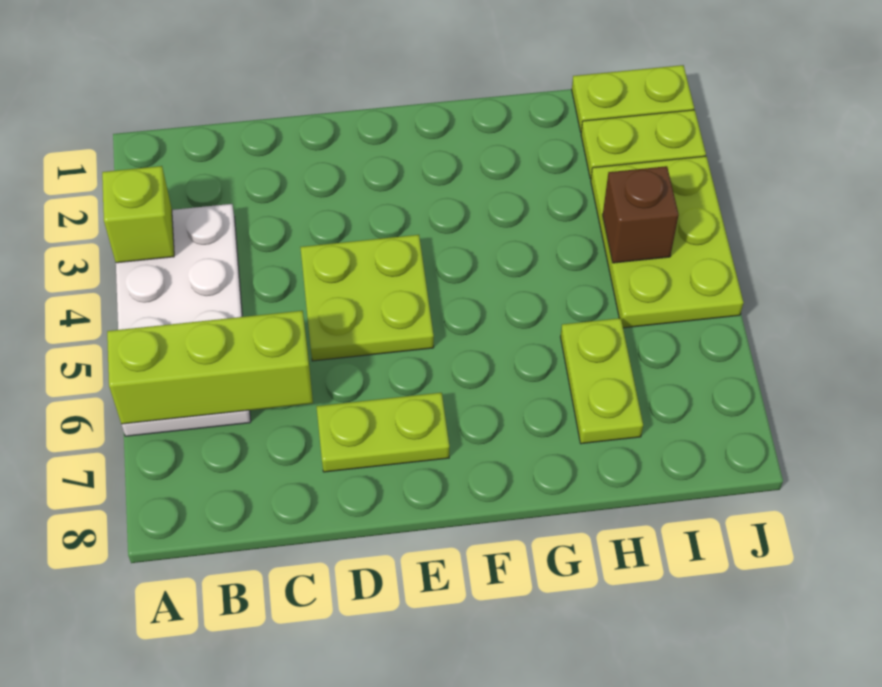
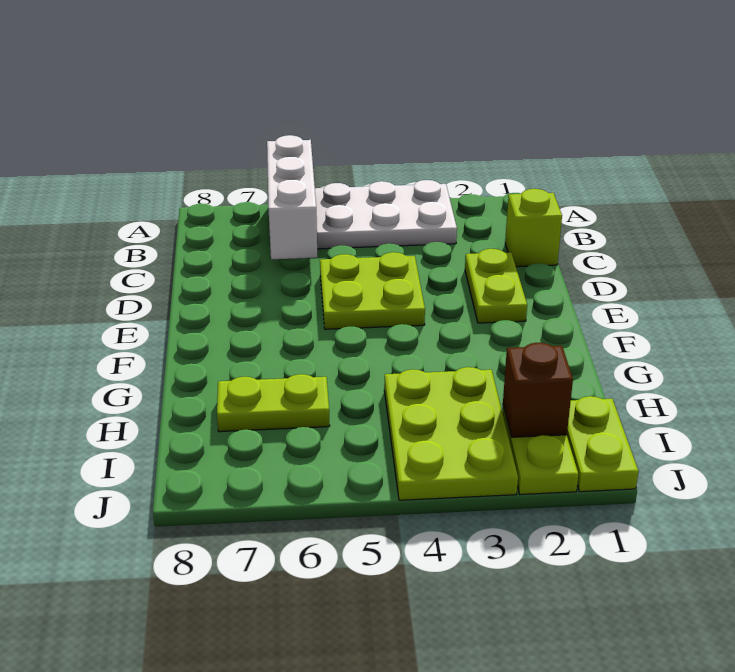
lime brick A3 level 2 -> lime brick C1 level 1
lime brick A6:C6 level 2 -> white brick A6:C6 level 2
lime plate D7:E7 level 1 -> lime plate D2:E2 level 1
lime plate I3:J5 level 1 -> lime plate H3:J4 level 1
brown brick I4 level 2 -> brown brick I2 level 2

